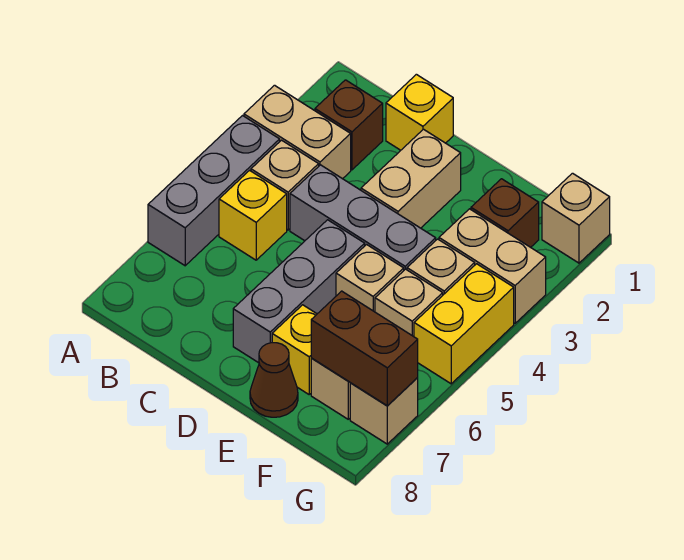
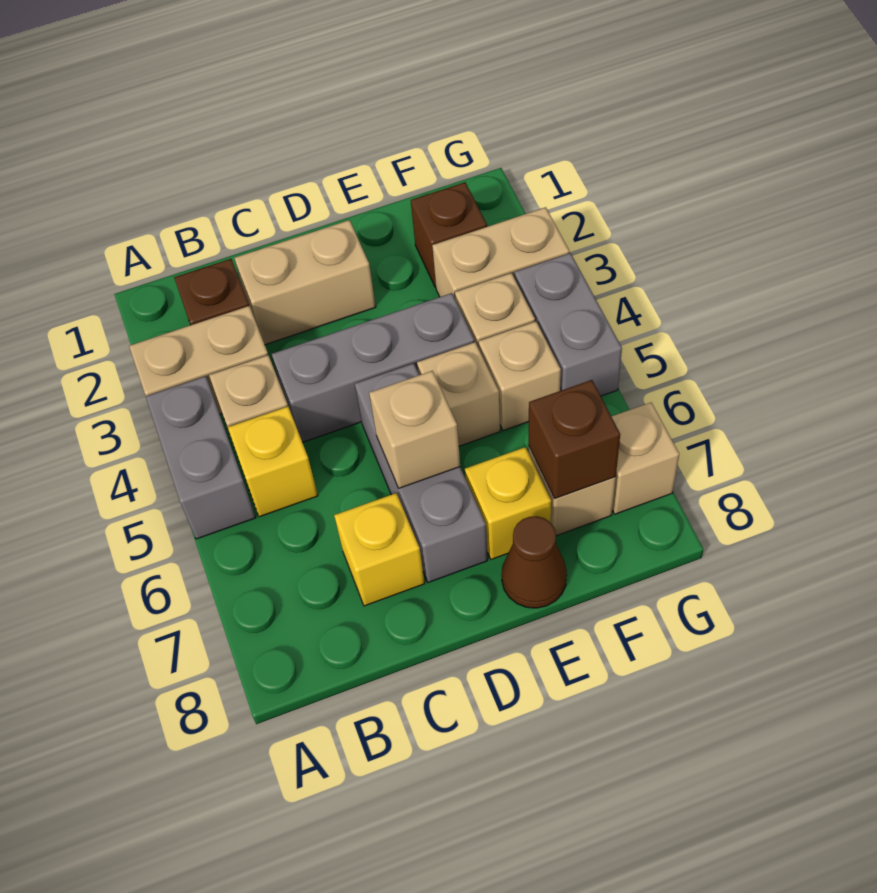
grey brick A4:A6 level 1 -> grey brick A4:A5 level 1
yellow brick C1 level 1 -> yellow brick C7 level 1
tan brick D2:D3 level 1 -> tan brick C2:D2 level 1
brown brick F7:G7 level 2 -> brown brick F7 level 2
tan brick G1 level 1 -> tan brick D6 level 2
yellow brick G4:G5 level 1 -> grey brick G4:G5 level 1

